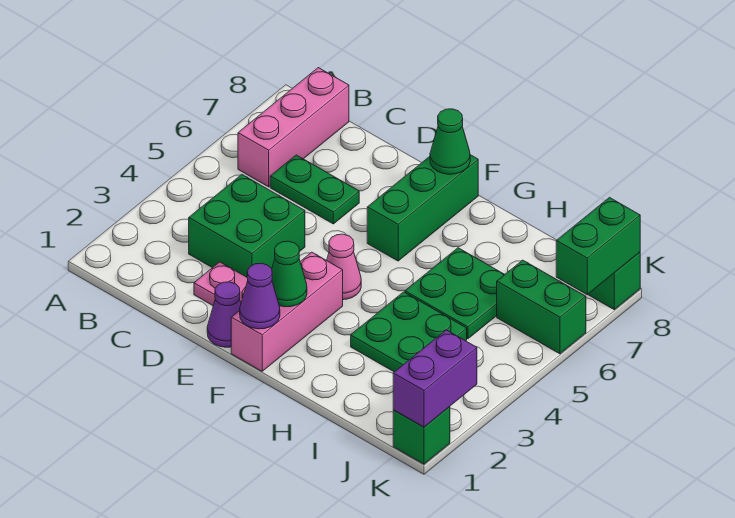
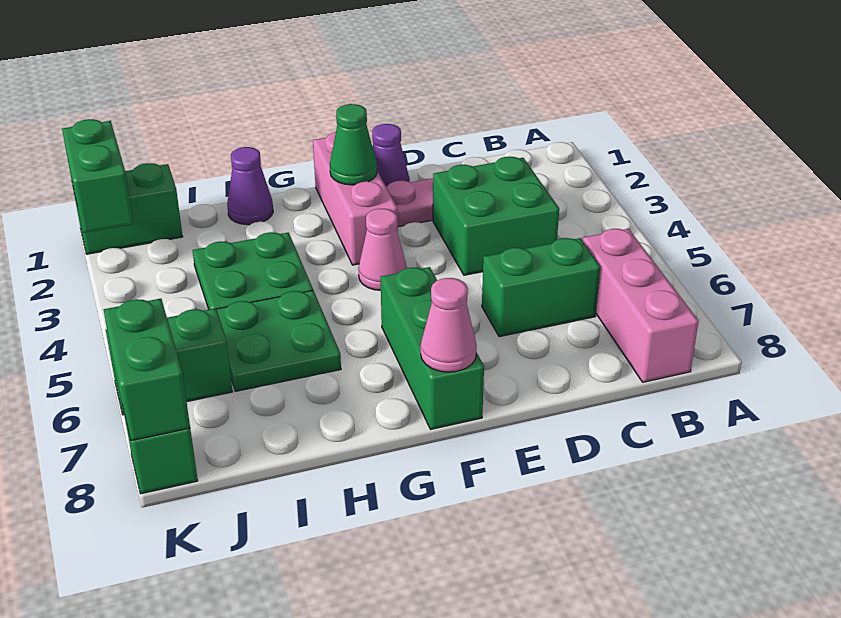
green plate C6:D6 level 1 -> green brick C6:D6 level 1
purple cone F1 level 2 -> purple cone H1 level 1
green cone F8 level 2 -> pink cone F8 level 2
green brick K1 level 1 -> green brick J1:K1 level 1
purple brick K1:K2 level 2 -> green brick K1:K2 level 2

